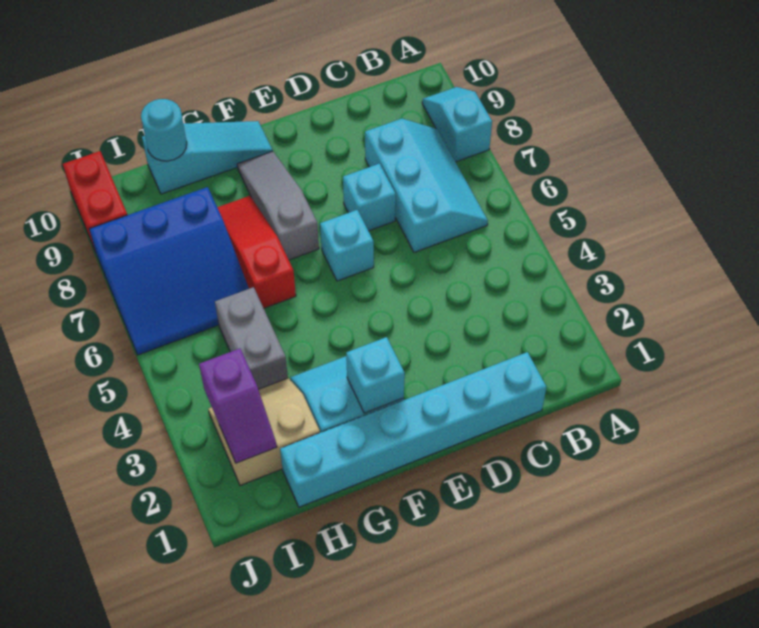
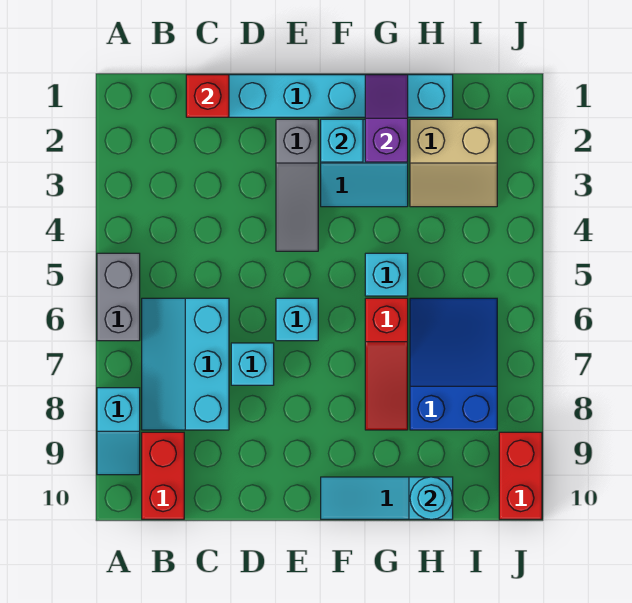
none -> red brick B9:B10 level 1
none -> red brick C1 level 2
grey slope F7:F9 level 1 top 7 -> grey slope E2:E4 level 1 top 2
none -> cyan brick G5 level 1
grey brick H4:H5 level 1 -> grey brick A5:A6 level 1
blue slope H6:J8 level 1 top 8 -> blue slope H6:I8 level 1 top 8
purple slope I2:I3 level 2 top 3 -> purple slope G1:G2 level 2 top 2

